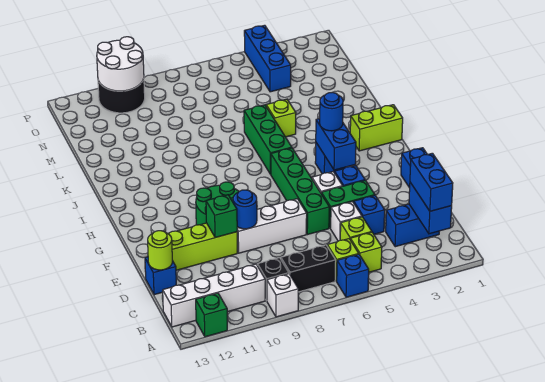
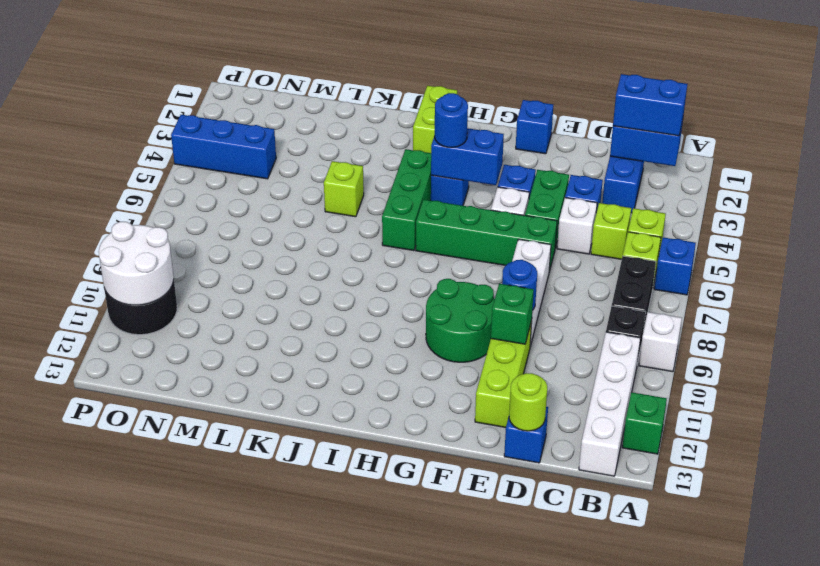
green brick I6:K6 level 1 -> green brick I4:I6 level 1

